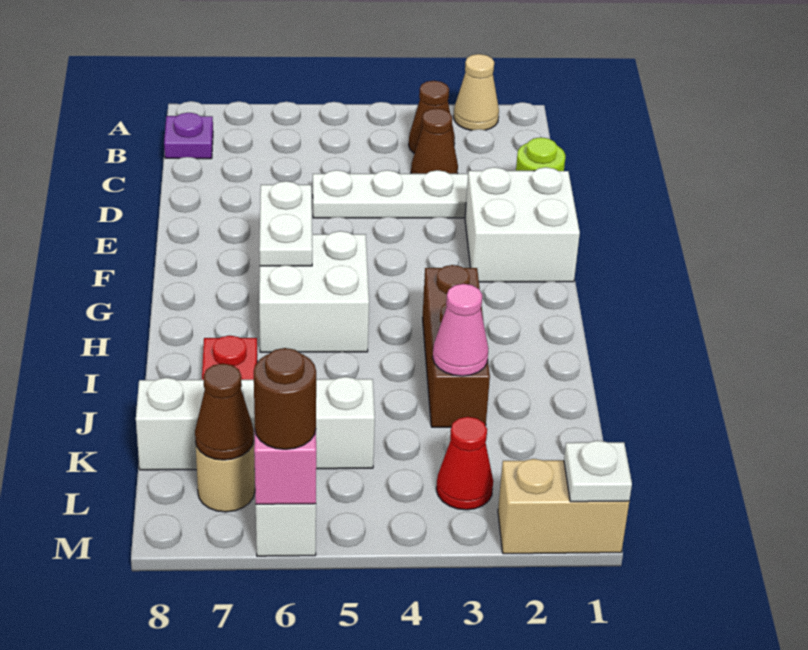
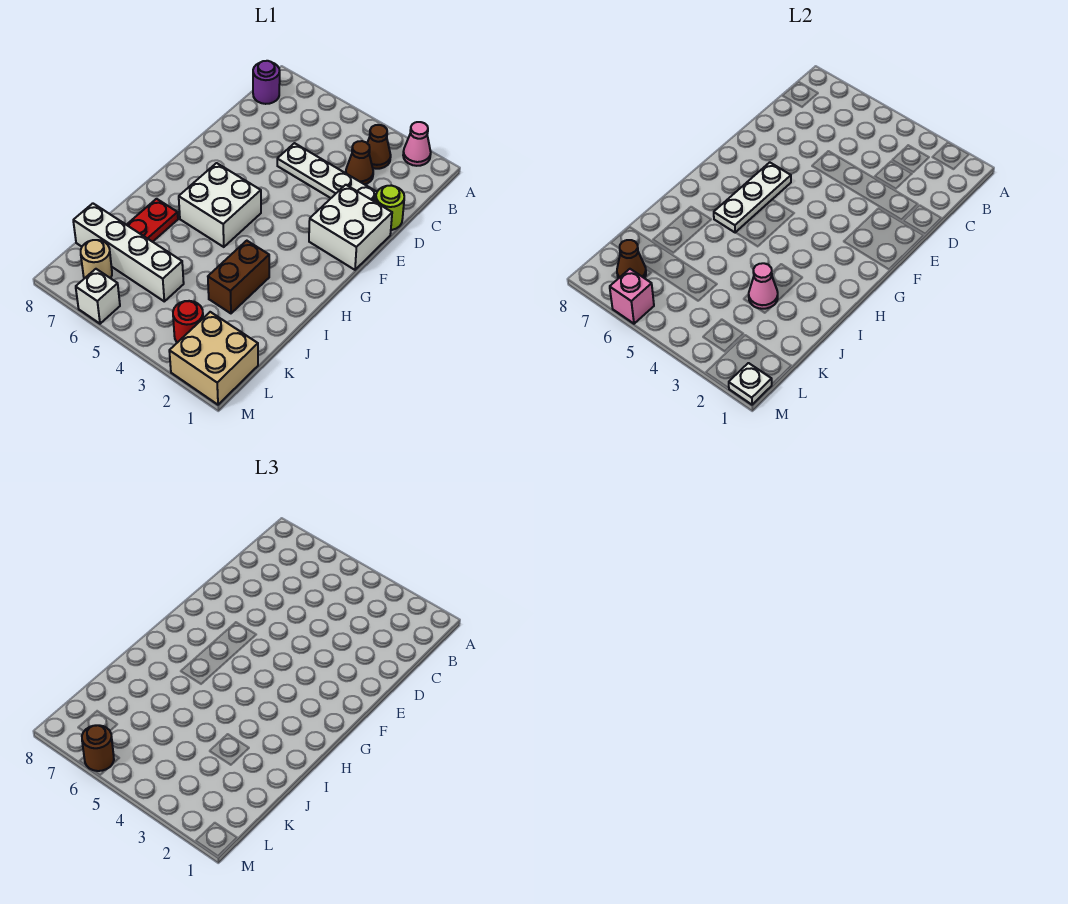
tan cone A2 level 1 -> pink cone A2 level 1
purple plate B8 level 1 -> purple round brick B8 level 1
white plate F6:G6 level 2 -> white plate F6:H6 level 2
brown brick H3:J3 level 1 -> brown brick I3:J3 level 1
red cone L3 level 1 -> red round brick L3 level 1
tan brick M1:M2 level 1 -> tan brick L1:M2 level 1

